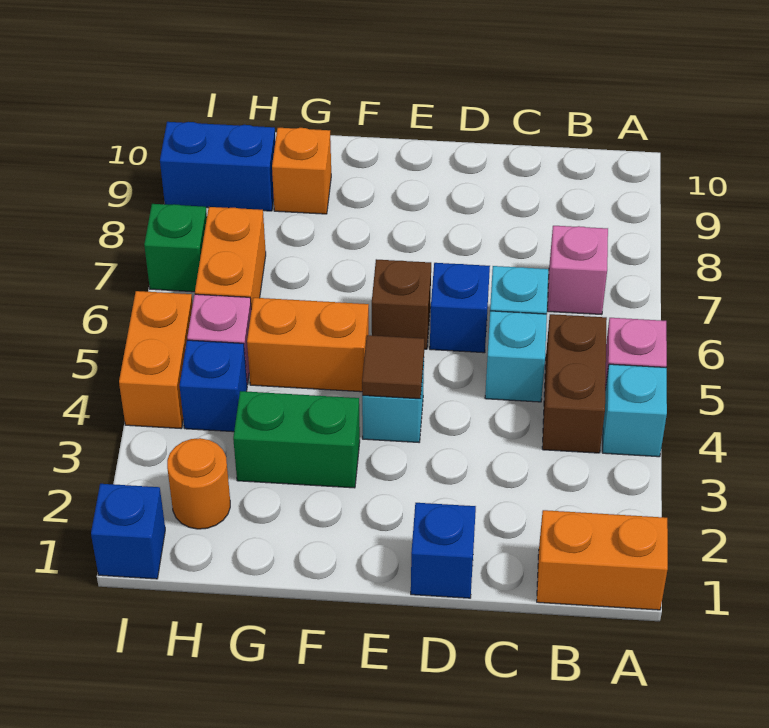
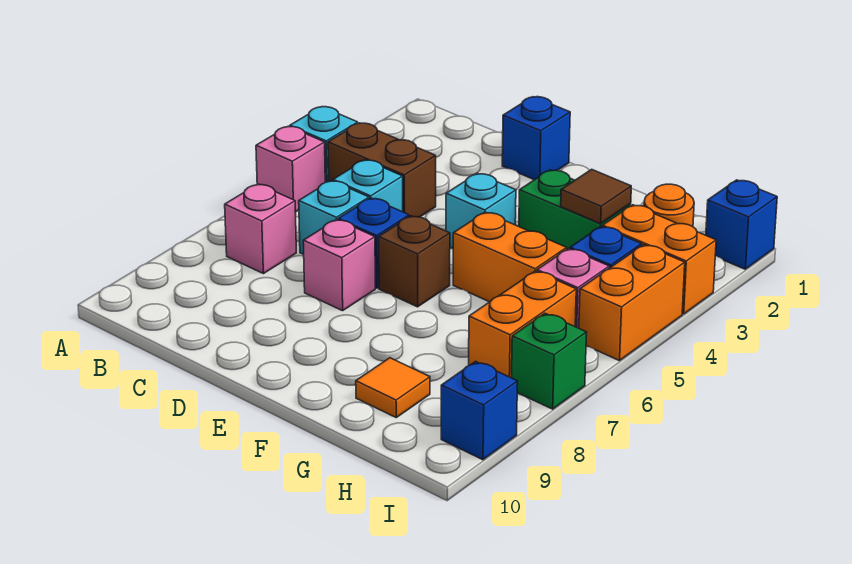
orange brick A1:B1 level 1 -> orange brick H3:I3 level 1
brown brick B4:B5 level 1 -> brown brick B4:C4 level 1
none -> pink brick D7 level 1
brown tile E4 level 2 -> brown tile G3 level 2
orange brick G9 level 1 -> orange tile G9 level 1
blue brick H9:I9 level 1 -> blue brick I9 level 1

